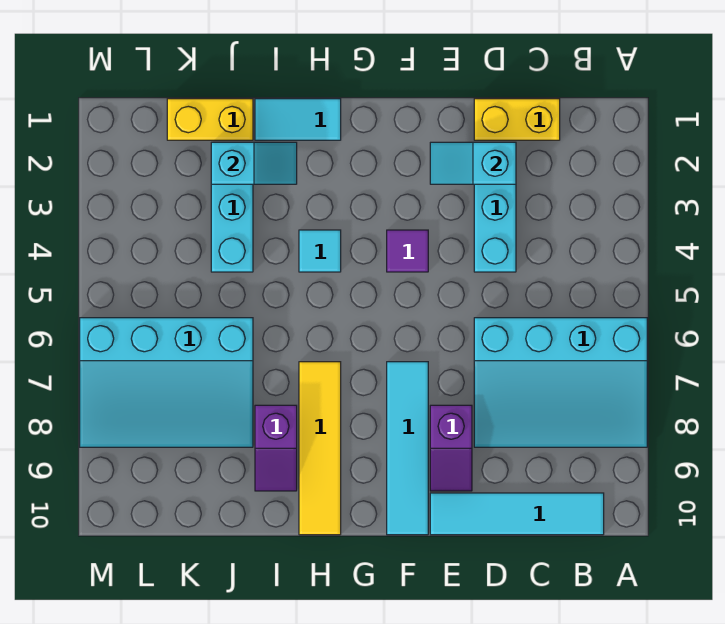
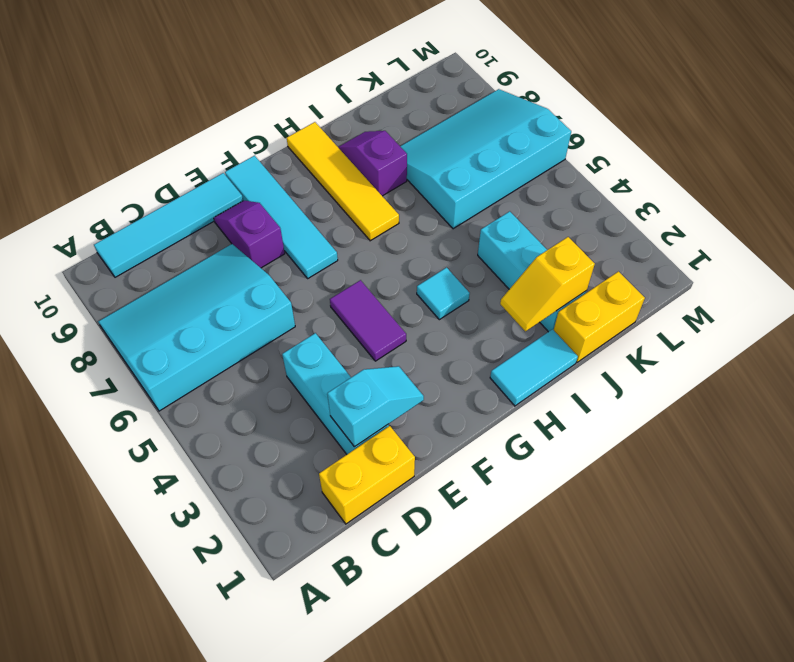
purple tile F4 level 1 -> purple tile F4:F5 level 1
cyan slope I2:J2 level 2 top J -> yellow slope I2:J2 level 2 top J

